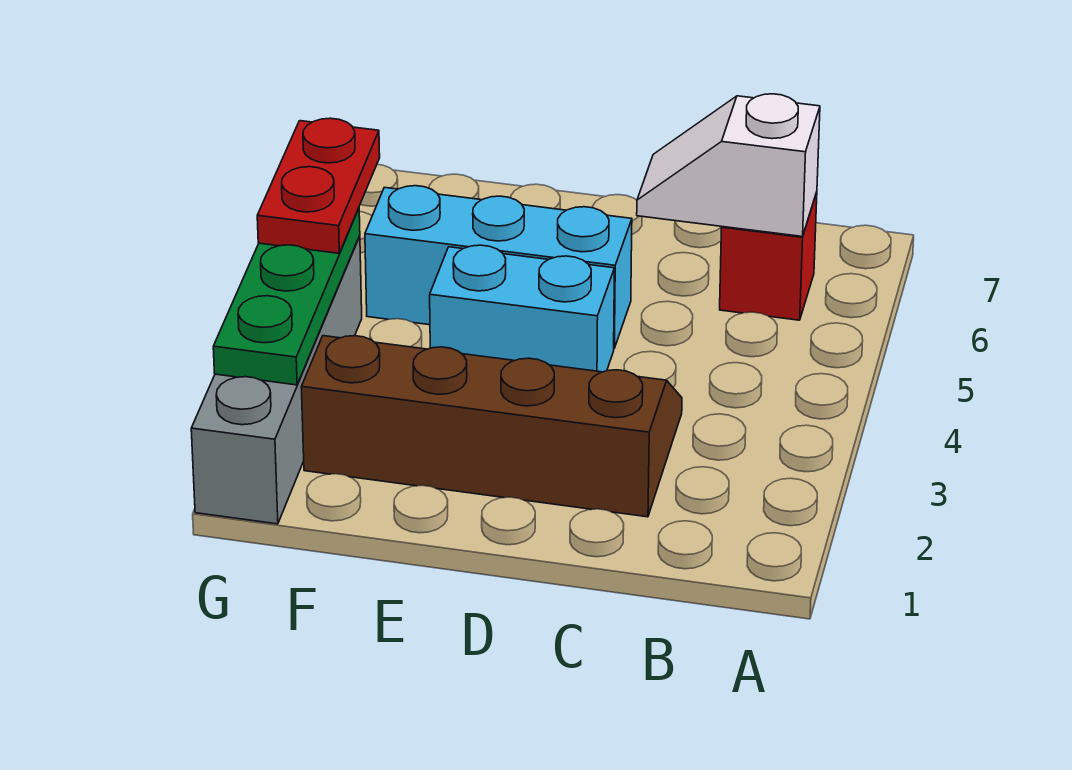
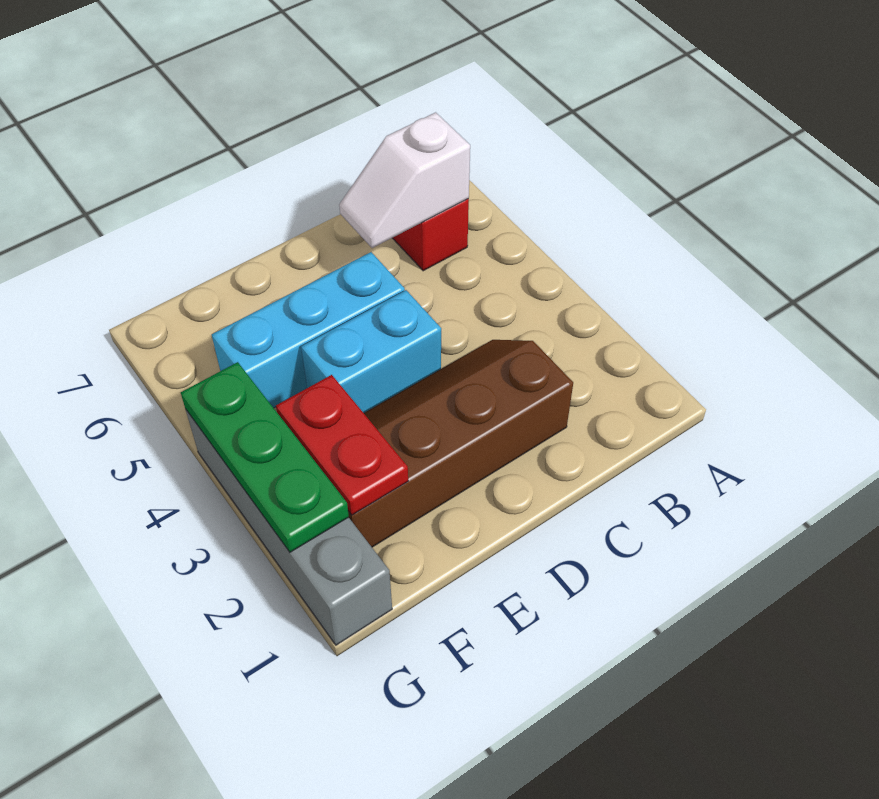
red plate G4:G5 level 3 -> red plate F2:F3 level 2

